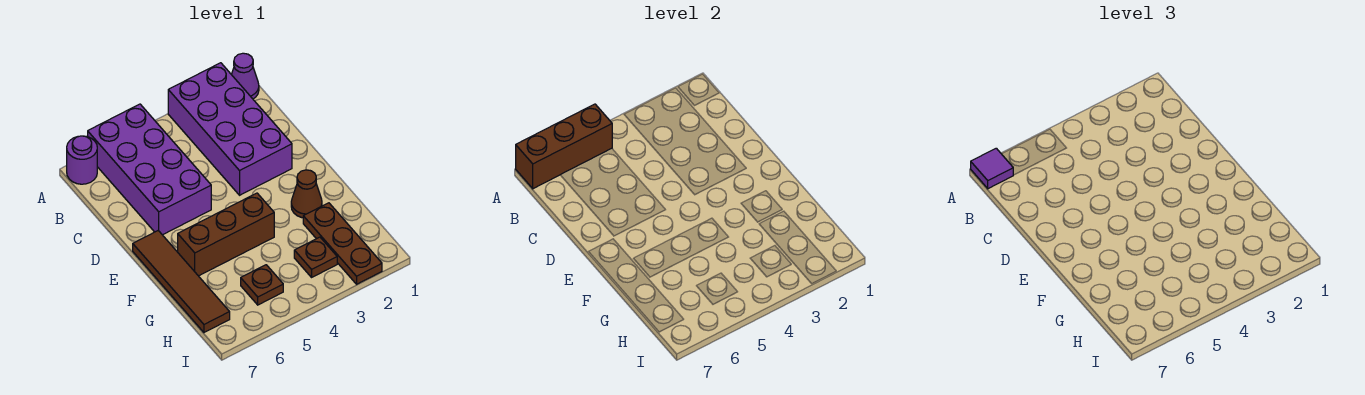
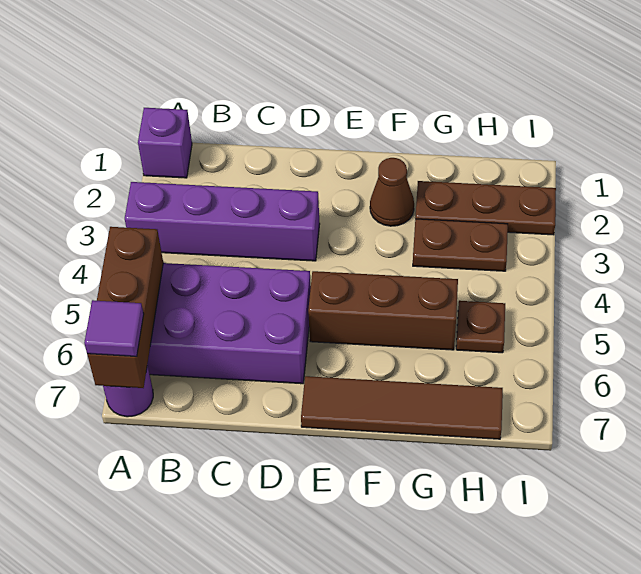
purple cone A1 level 1 -> purple brick A1 level 1
purple brick A2:D3 level 1 -> purple brick A3:D3 level 1
brown brick F4:F6 level 1 -> brown brick E5:G5 level 1
brown plate H3 level 1 -> brown plate G3:H3 level 1

